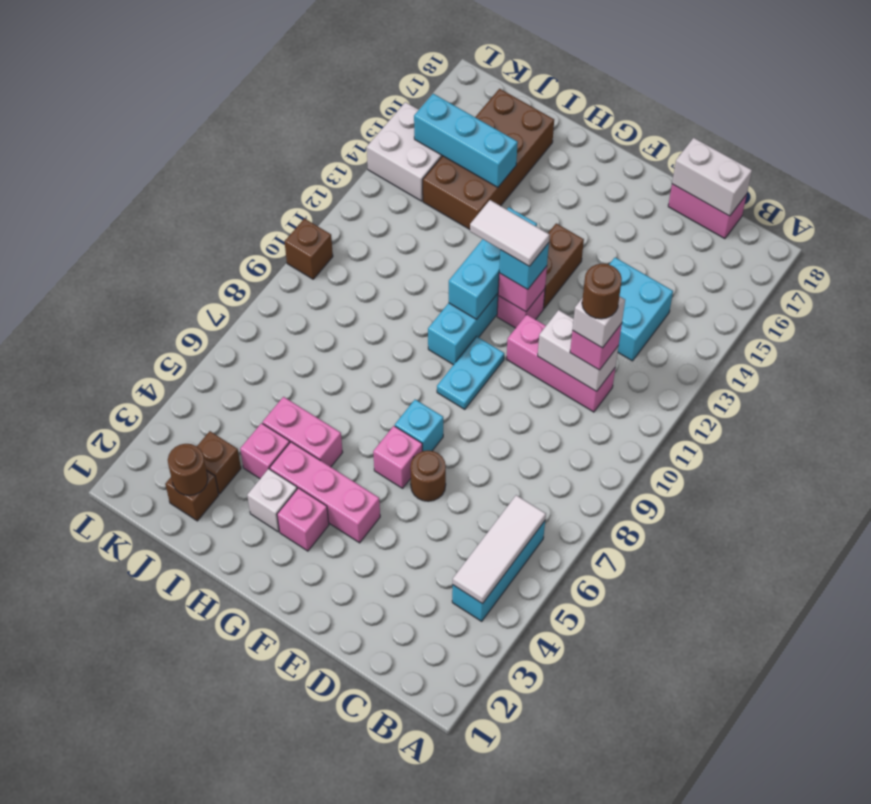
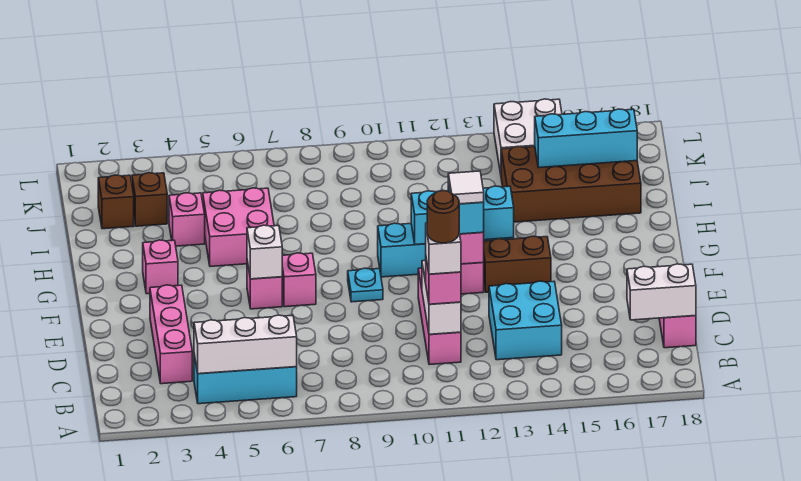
white tile B4:B6 level 2 -> white brick B4:B6 level 2
white brick C18:D18 level 2 -> white brick C17:C18 level 2
brown round brick E6 level 1 -> none
pink brick F4:H4 level 1 -> pink brick C3:E3 level 1
cyan brick F7 level 1 -> pink brick F7 level 1
cyan plate F9:F10 level 1 -> cyan plate F9 level 1
white tile F12:G12 level 4 -> white tile F12 level 4
white brick H3 level 1 -> white brick F6 level 2
pink brick H5:I5 level 1 -> pink brick H5:I6 level 1
cyan brick I15:K15 level 2 -> cyan brick J15:J17 level 2
brown round brick J2 level 2 -> none
brown brick L10 level 1 -> none

